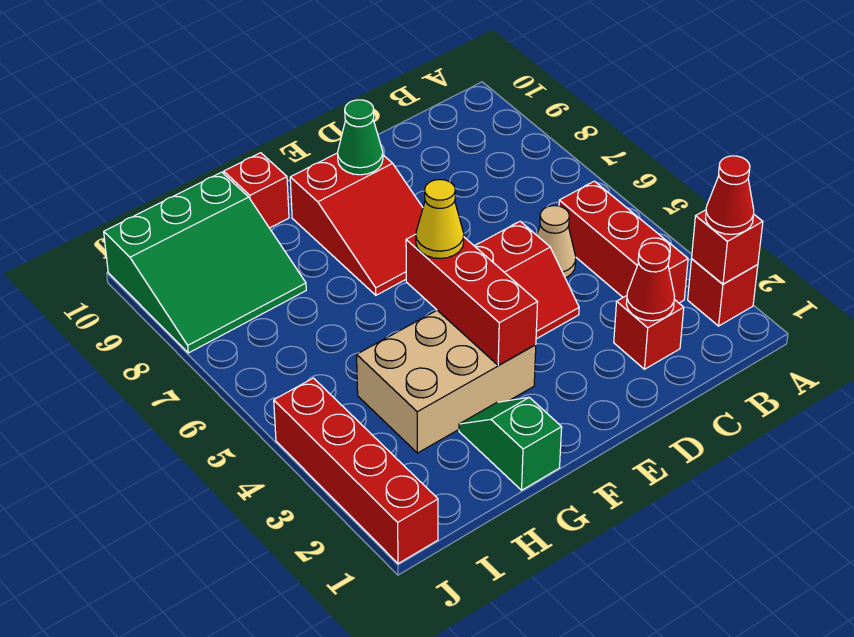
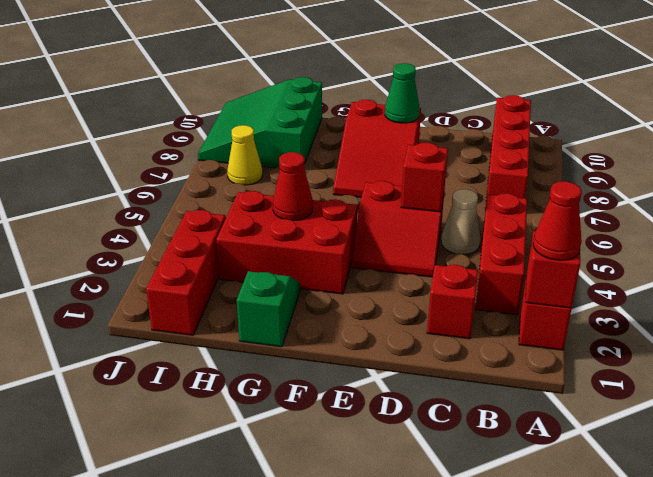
red cone C2 level 2 -> red cone G4 level 2
tan brick F3:H4 level 1 -> red brick F3:H4 level 1
red brick F3:F5 level 2 -> red brick I1:I3 level 1
yellow cone F5 level 3 -> yellow cone I7 level 1
red brick G10 level 1 -> red brick D5 level 2
green slope H8:J10 level 1 top 10 -> green slope H8:J10 level 1 top H
red brick J1:J4 level 1 -> red brick B7:B10 level 1

